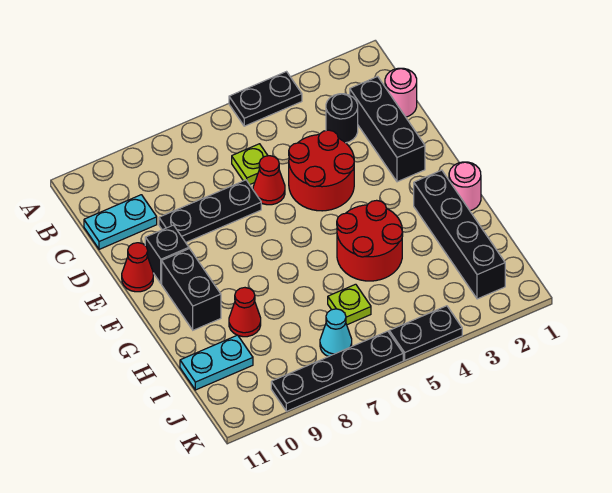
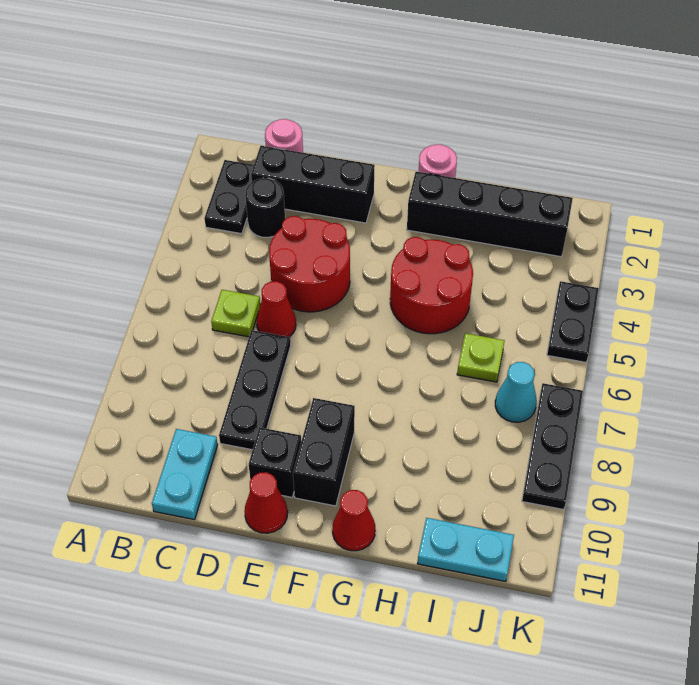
black plate A4:A5 level 1 -> black plate B2:B3 level 1
black brick F10:G10 level 1 -> black brick F9:F10 level 1
red cone H9 level 1 -> red cone G11 level 1
cyan plate I10:I11 level 1 -> cyan plate I11:J11 level 1
black plate K6:K9 level 1 -> black plate K7:K9 level 1

